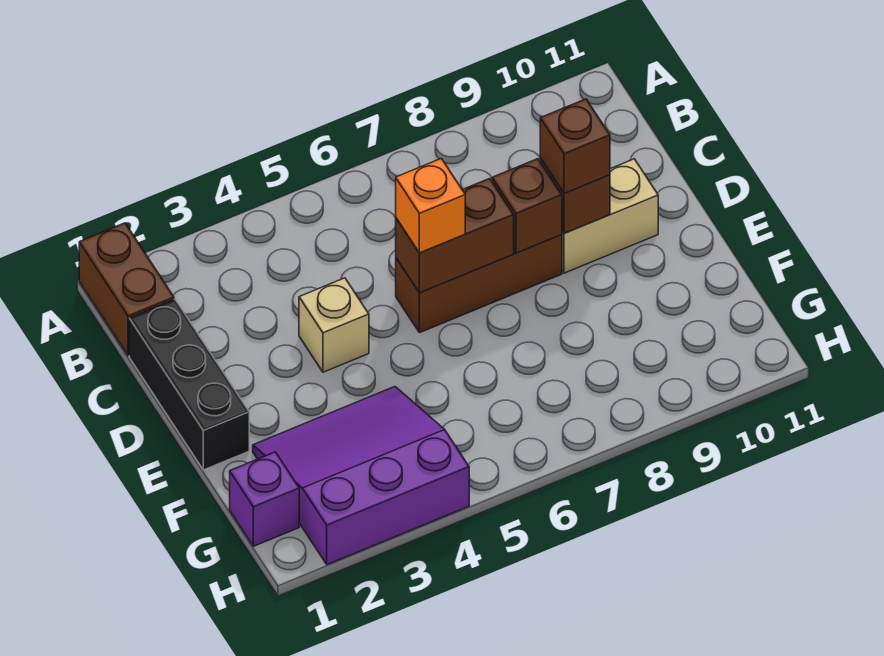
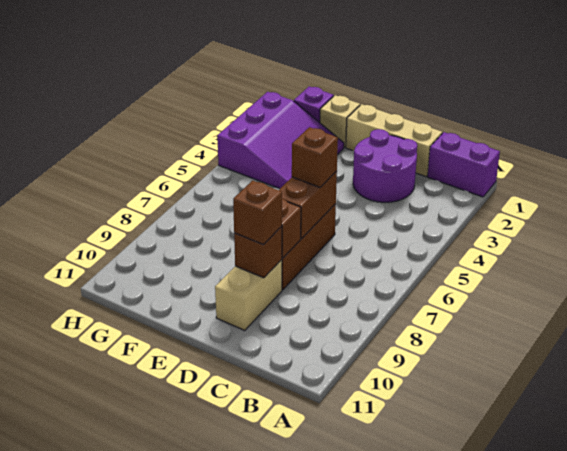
brown brick A1:B1 level 1 -> purple brick A1:B1 level 1
black brick C1:E1 level 1 -> tan brick C1:E1 level 1
none -> purple round brick C2:D3 level 1
tan brick D4 level 1 -> tan brick F1 level 1
orange brick D6 level 3 -> brown brick D6 level 3

